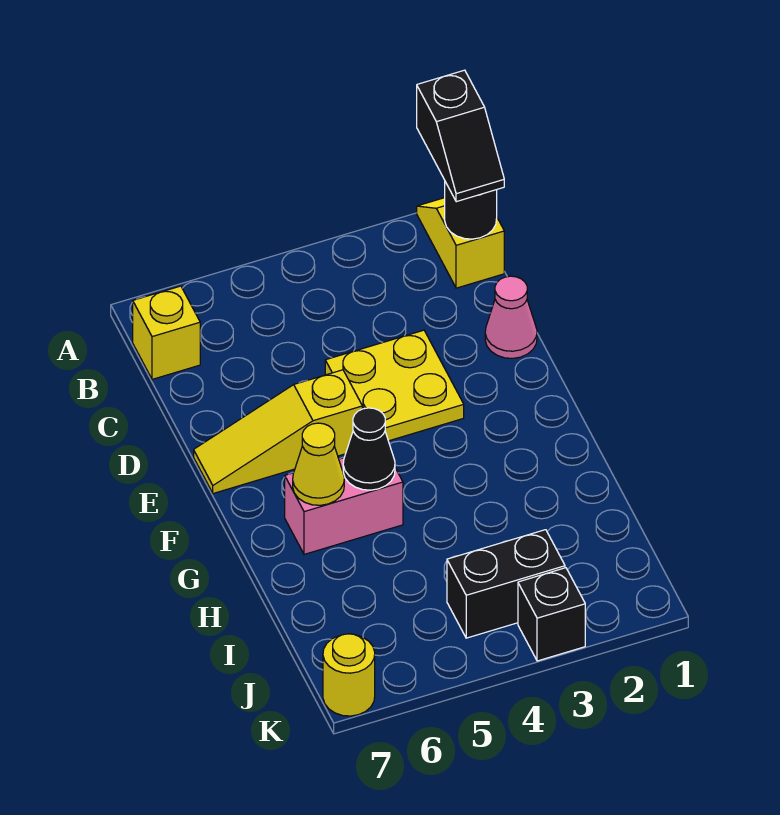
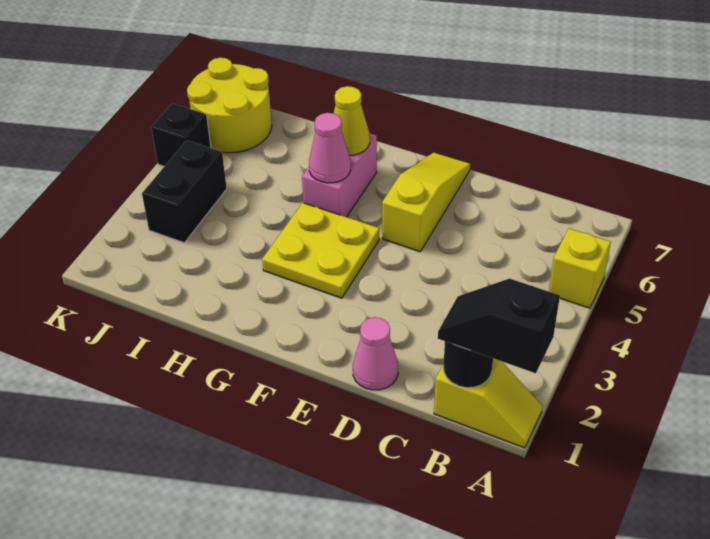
yellow brick B7 level 1 -> yellow brick A5 level 1
yellow plate D3:E4 level 1 -> yellow plate F3:G4 level 1
black cone G5 level 2 -> pink cone G5 level 2
black brick K3 level 1 -> black brick K5 level 1
yellow round brick K7 level 1 -> yellow round brick J6:K7 level 1

